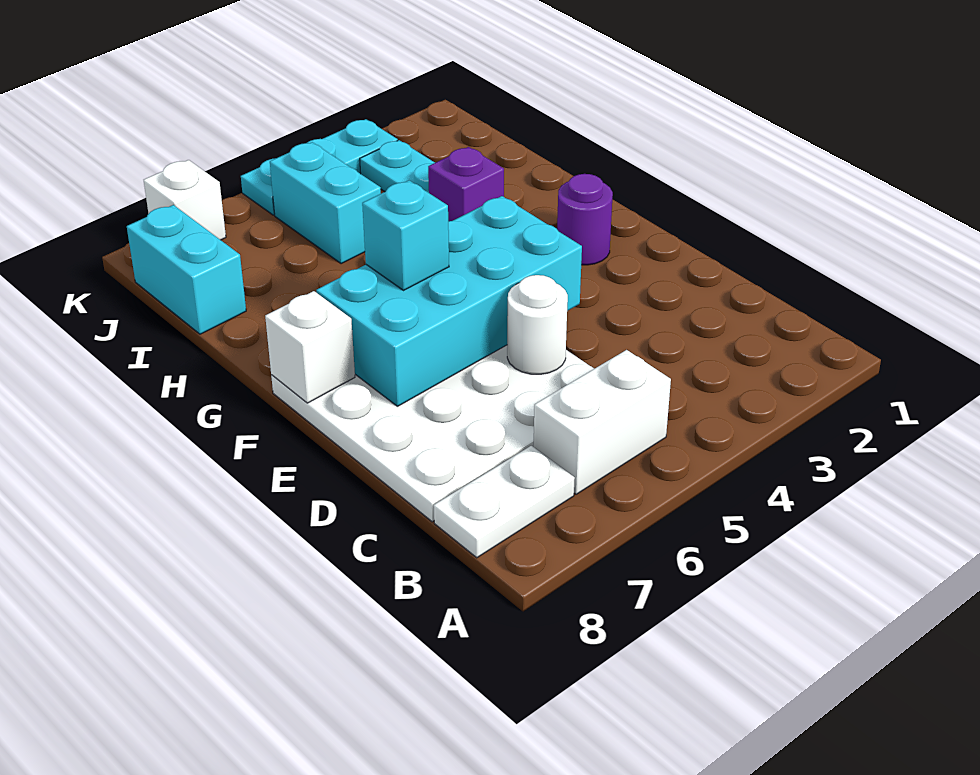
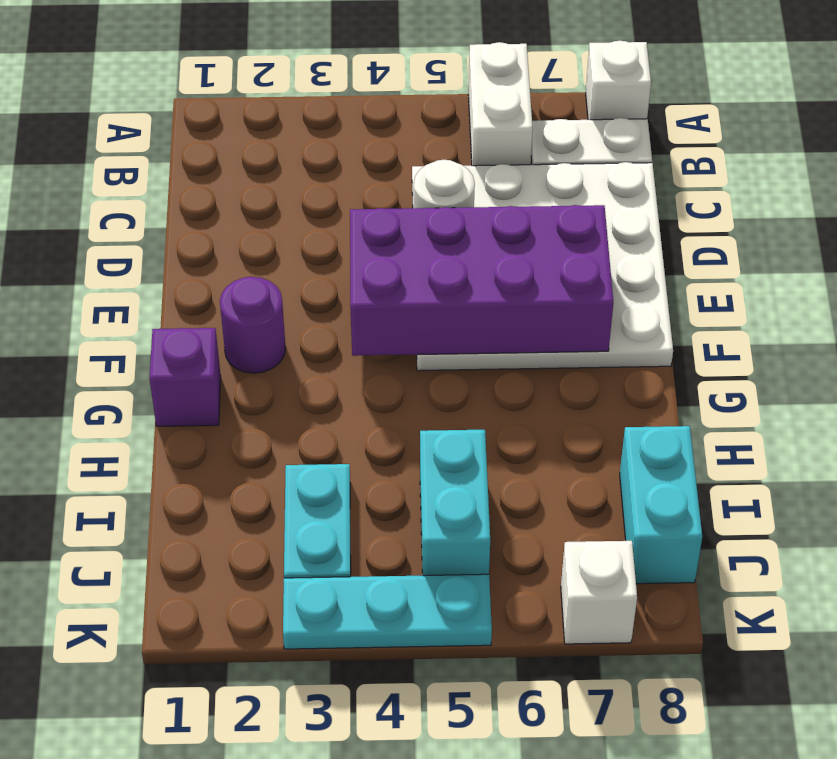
white brick B5:B6 level 1 -> white brick A6:B6 level 1
cyan brick E4:F7 level 2 -> purple brick E4:F7 level 2
cyan brick F6 level 3 -> none
white brick F8 level 2 -> white brick A8 level 1
purple brick H3 level 1 -> purple brick G1 level 1

